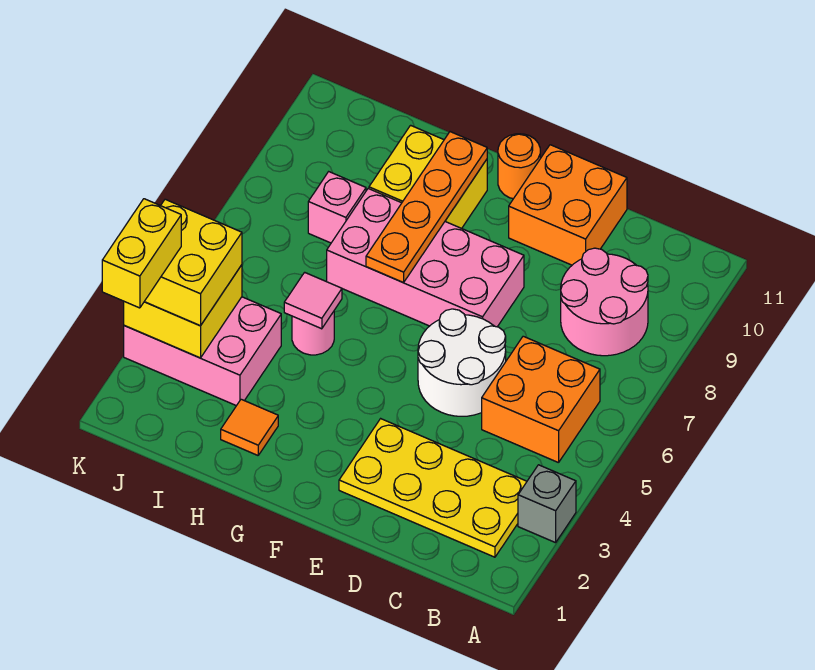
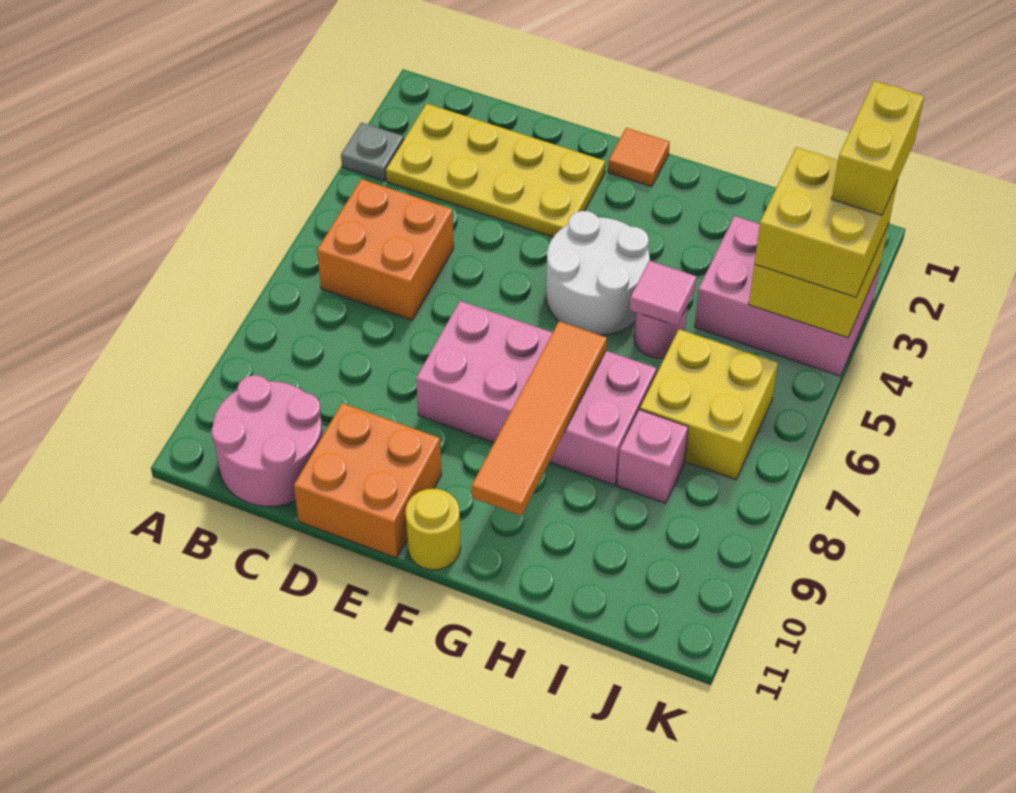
grey brick A3 level 1 -> grey plate A3 level 1
pink round brick B8:C9 level 1 -> pink round brick B10:C11 level 1
white round brick D5:E6 level 1 -> white round brick F4:G5 level 1
orange round brick F11 level 1 -> yellow round brick F11 level 1
orange plate G7:G10 level 2 -> orange tile G7:G10 level 2
yellow brick G9:H10 level 1 -> yellow brick I6:J7 level 1
orange tile H2 level 1 -> orange tile F1 level 1

